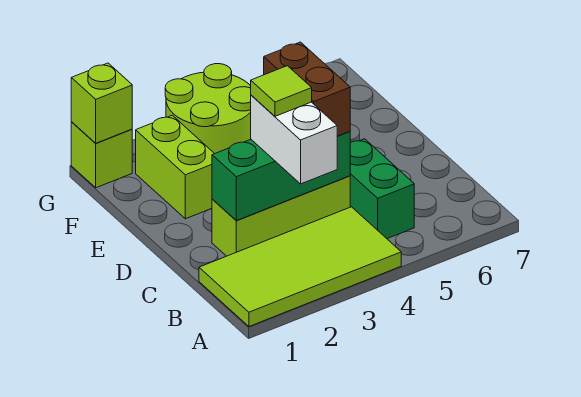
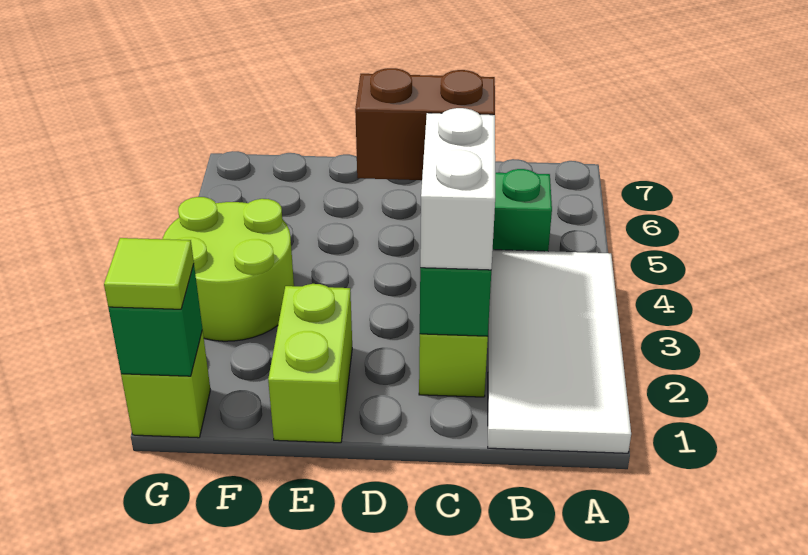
lime tile A1:B4 level 1 -> white tile A1:B4 level 1
white brick B3:C3 level 3 -> white brick C2:C3 level 3
lime tile C3 level 4 -> lime tile G1 level 3
lime brick E2:F2 level 1 -> lime brick E1:E2 level 1
lime brick G1 level 2 -> green brick G1 level 2

